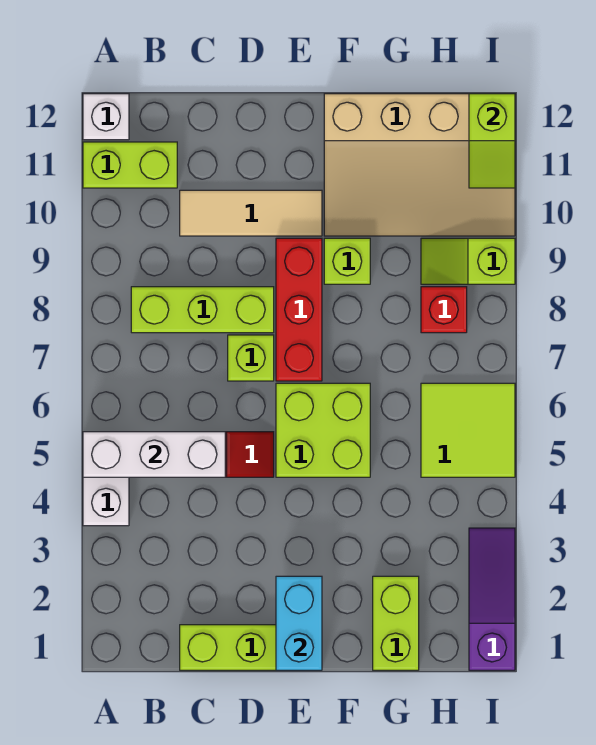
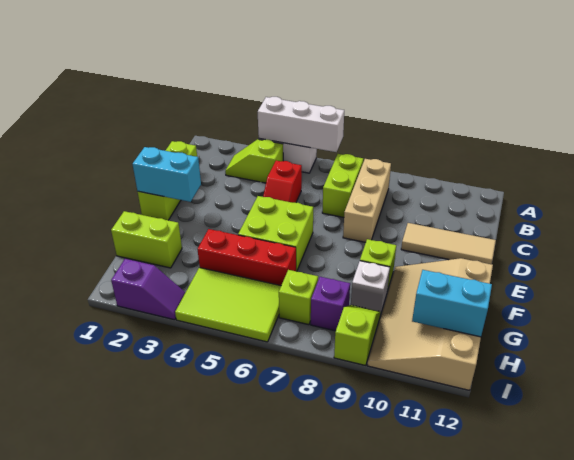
white brick A5:C5 level 2 -> white brick A4:A6 level 2
lime brick A11:B11 level 1 -> lime brick B7:C7 level 1
white brick A12 level 1 -> white brick G9 level 1
lime brick B8:D8 level 1 -> tan brick B8:D8 level 1
tan tile C10:E10 level 1 -> tan tile D10:D12 level 1
lime brick D7 level 1 -> lime brick H7 level 1
red brick E7:E9 level 1 -> red brick G4:G6 level 1
lime tile H5:I6 level 1 -> lime tile H4:I6 level 1
red brick H8 level 1 -> purple brick H8 level 1
none -> cyan brick H11:H12 level 2
purple slope I1:I3 level 1 top 1 -> purple slope I2:I3 level 1 top 2
lime slope I11:I12 level 2 top 12 -> lime slope B3:B4 level 1 top 4

